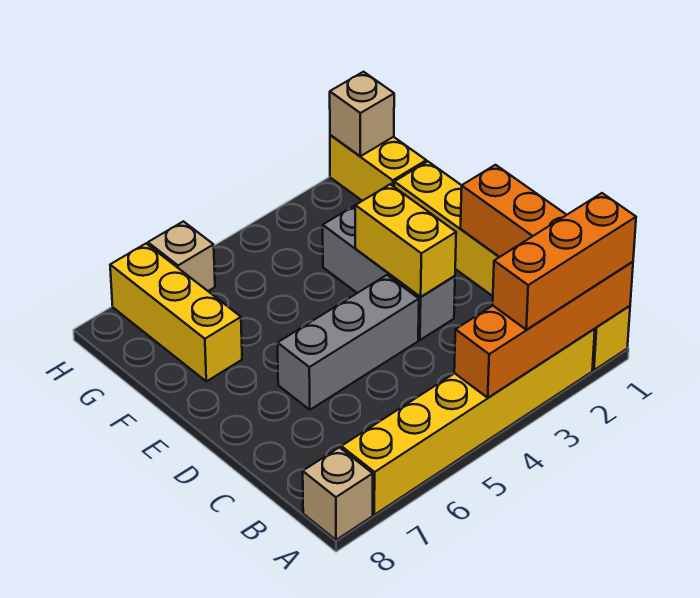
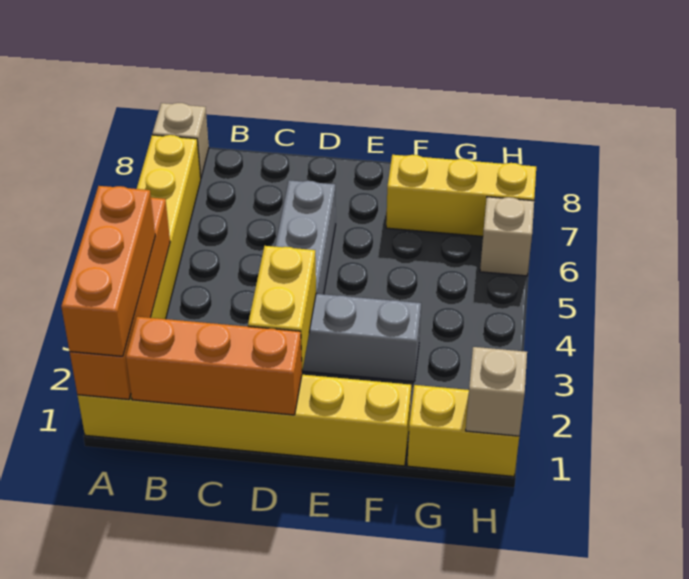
yellow brick D3:E3 level 2 -> yellow brick D2:D3 level 2

